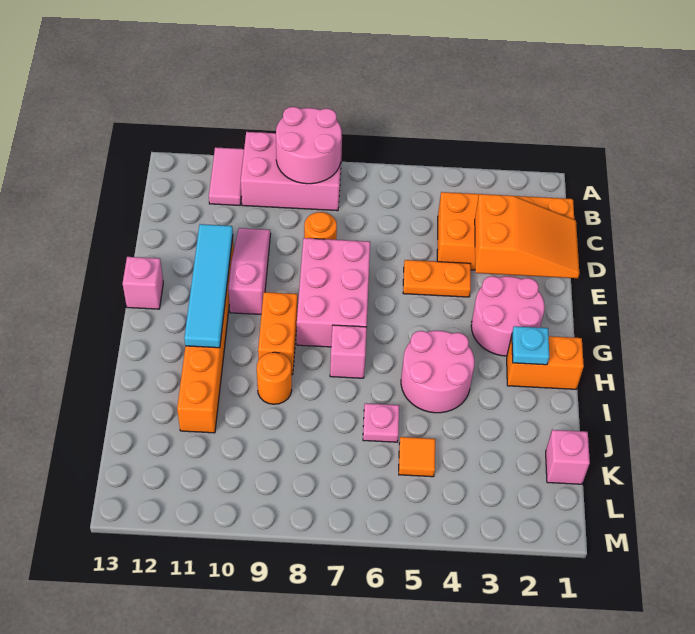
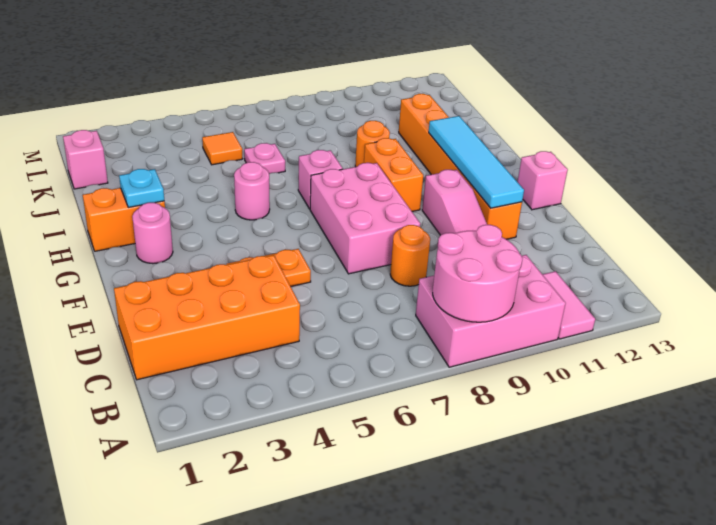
orange slope D1:E3 level 2 top 3 -> none
pink round brick F2:G3 level 1 -> pink round brick G2 level 1
pink round brick H4:I5 level 1 -> pink round brick H5 level 1

